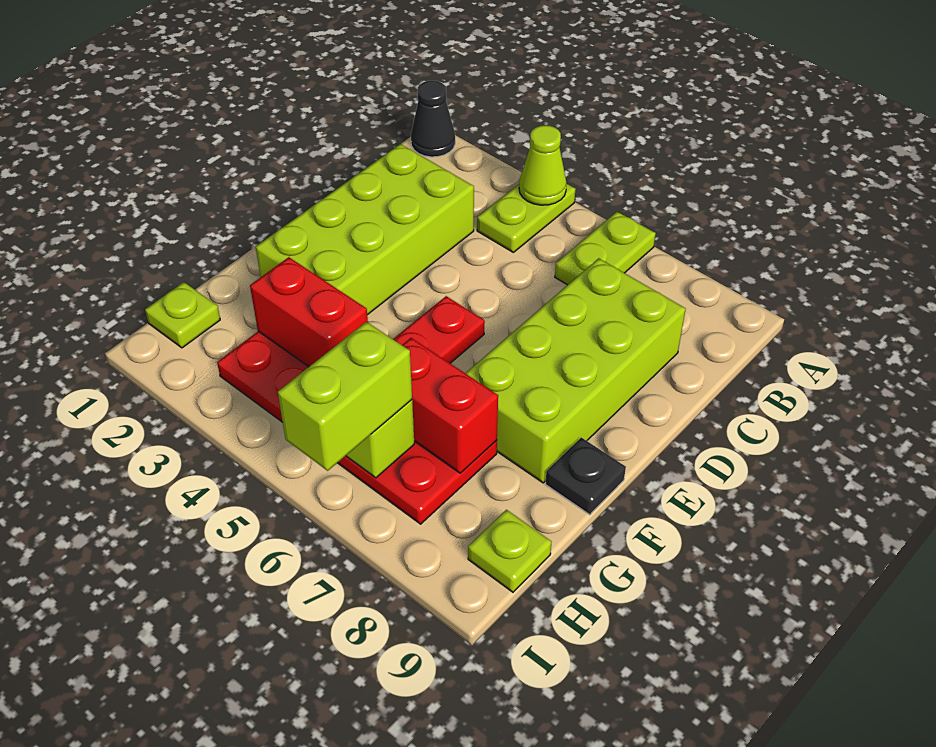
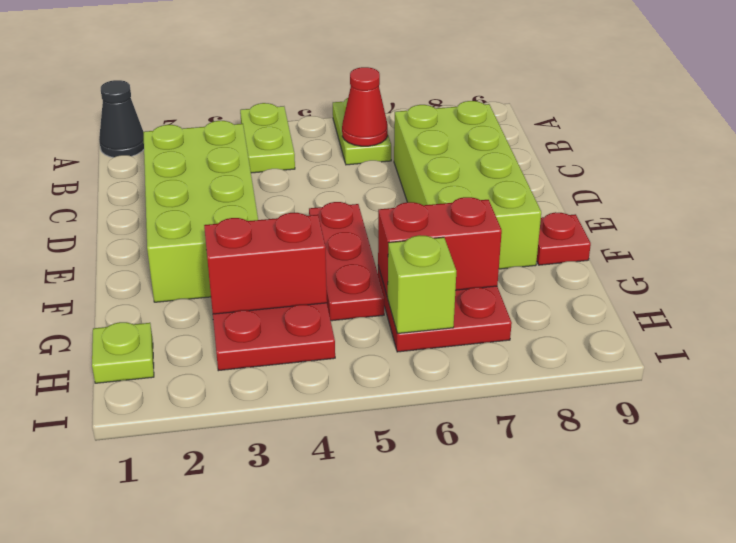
lime cone A4 level 2 -> none
none -> red cone B6 level 2
black plate F9 level 1 -> red plate F9 level 1
lime brick H6:I6 level 3 -> none
lime plate H9 level 1 -> none

